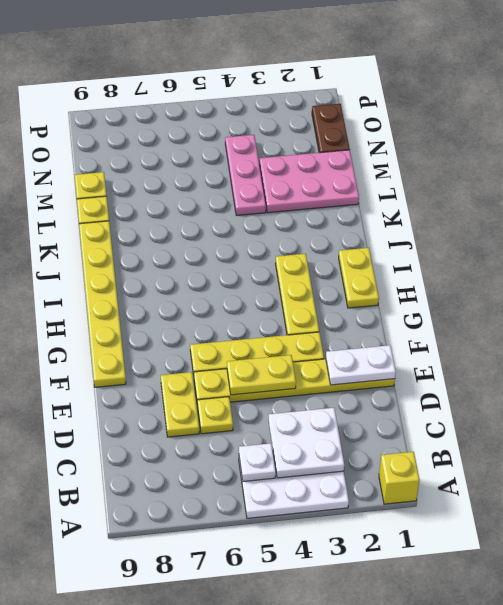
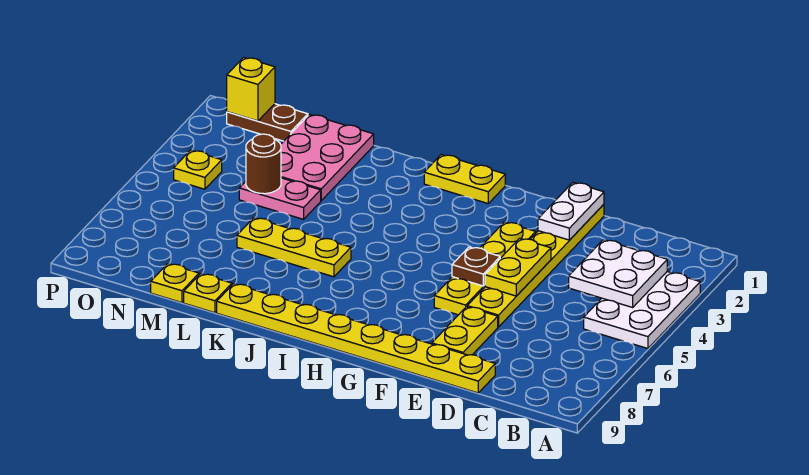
yellow brick A1 level 1 -> yellow brick O1 level 2
white plate B5 level 2 -> none
yellow plate D6 level 1 -> yellow plate O4 level 1
yellow plate D7:E7 level 1 -> yellow plate E7:E8 level 1
none -> brown plate F5 level 2
yellow plate F9:K9 level 1 -> yellow plate D9:K9 level 1
yellow plate G3:I3 level 1 -> yellow plate J6:L6 level 1
pink plate L4:N4 level 1 -> pink plate L4:M4 level 1
none -> brown round brick M4 level 2

